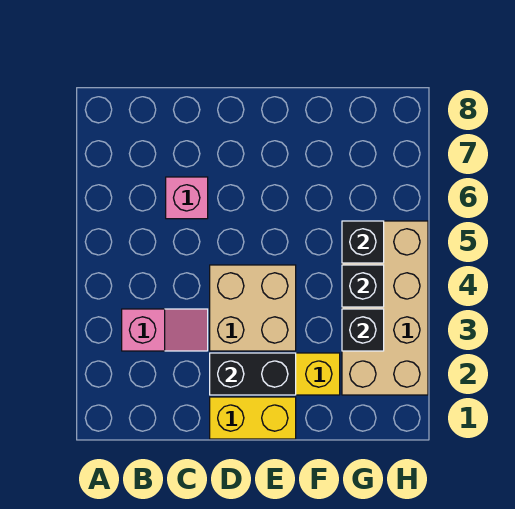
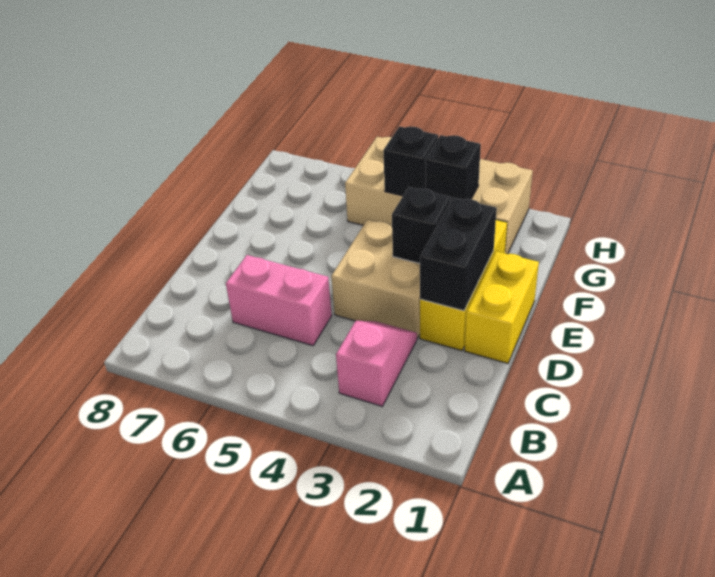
pink brick C6 level 1 -> pink brick C5:C6 level 1
black brick G5 level 2 -> black brick E3 level 2

